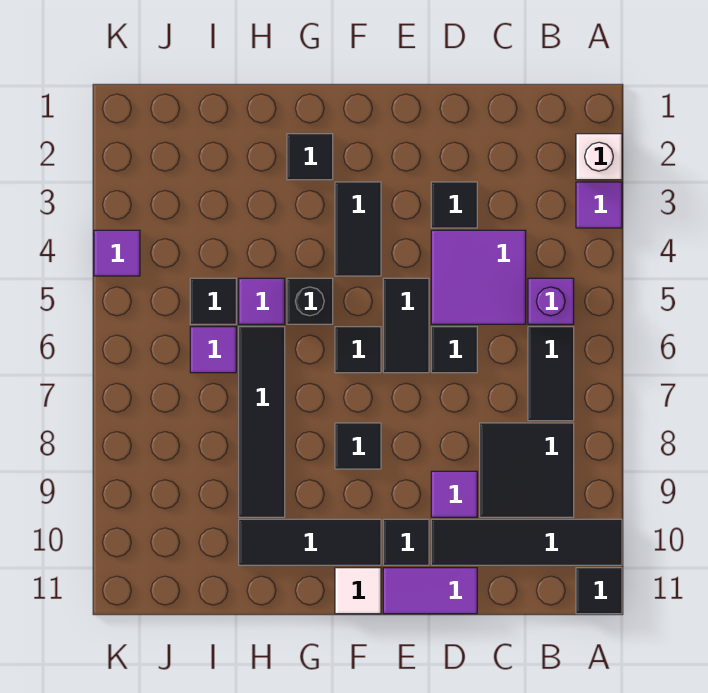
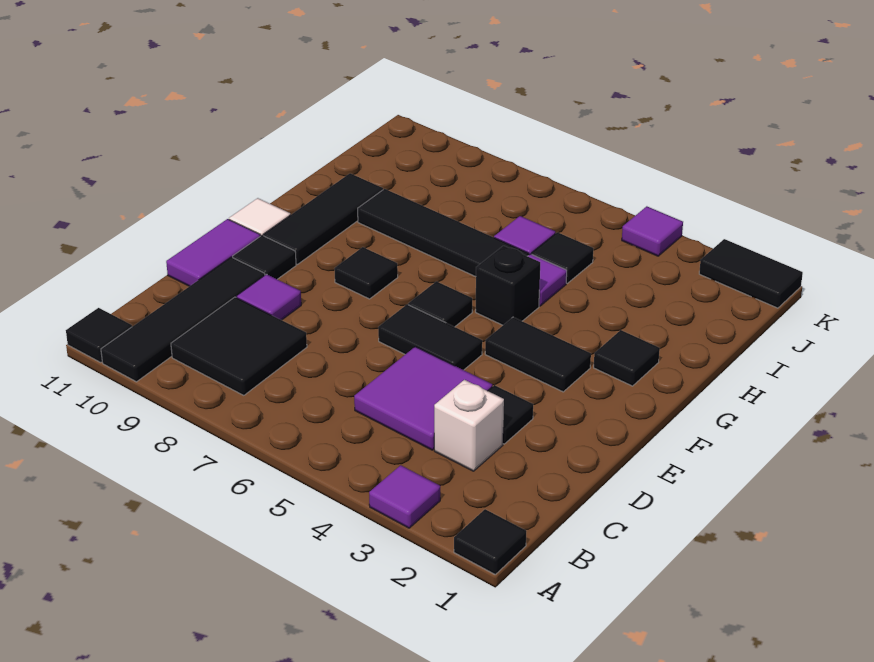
white brick A2 level 1 -> white brick C3 level 1
purple brick B5 level 1 -> none
black tile B6:B7 level 1 -> black tile K1:K2 level 1
black tile D6 level 1 -> black tile A1 level 1

